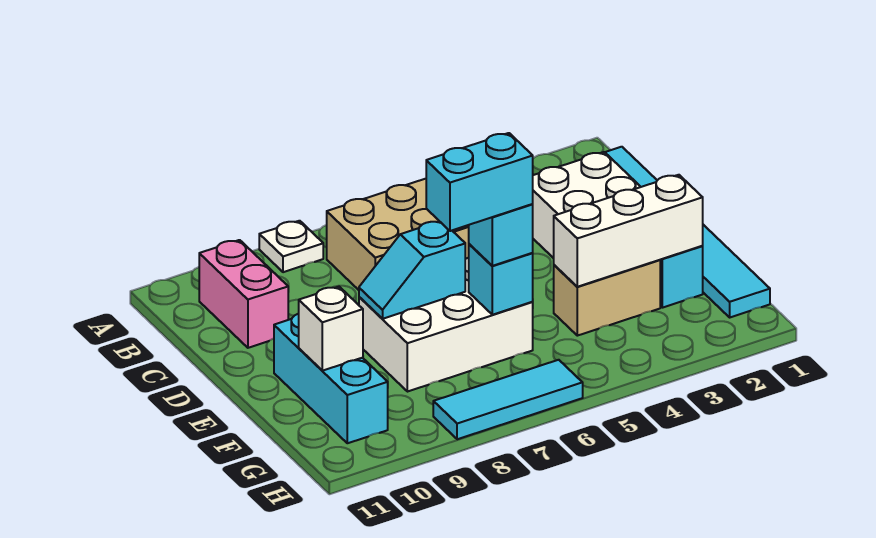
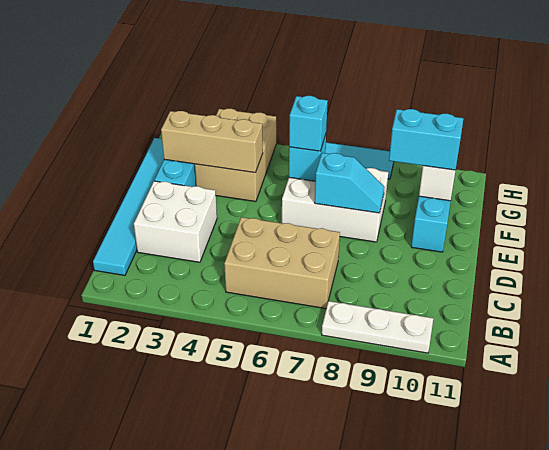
white plate A8 level 1 -> white plate A8:A10 level 1
pink brick B10:C10 level 1 -> none
white brick F2:F4 level 2 -> tan brick F2:F4 level 2
tan brick F3:F4 level 1 -> tan brick F3:H4 level 1
cyan brick F6:F7 level 4 -> cyan brick F9:F10 level 3

